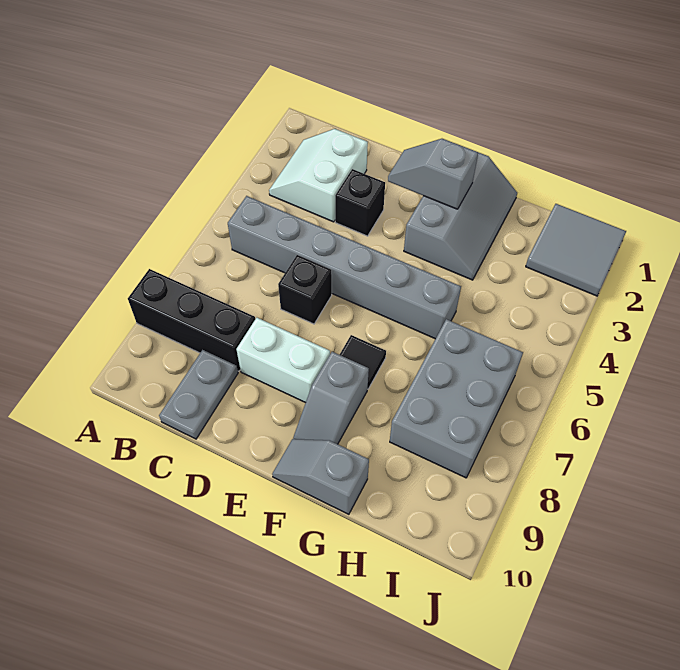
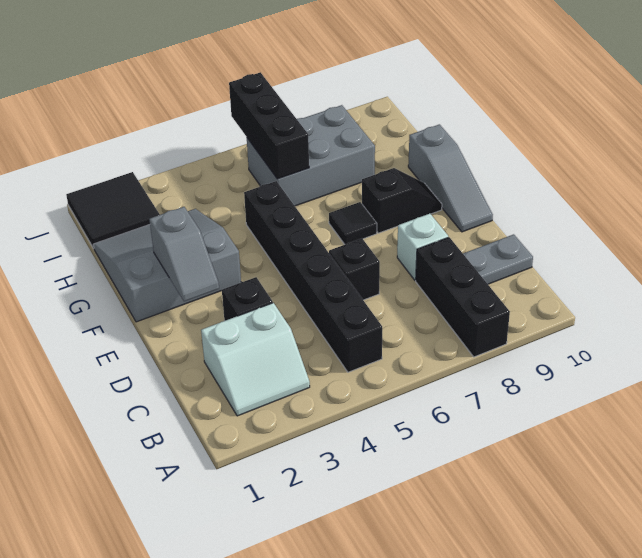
grey brick B5:G5 level 1 -> black brick B5:G5 level 1
white brick D8:E8 level 1 -> white brick D8 level 1
grey slope F1:G3 level 1 top F -> grey slope F1:H3 level 1 top F
grey slope F8:F9 level 1 top 8 -> black slope F8:F9 level 1 top 8
grey slope F10:G10 level 1 top G -> grey slope E10:G10 level 1 top G
none -> black brick H6:J6 level 2
grey tile I1:J2 level 1 -> black tile I1:J2 level 1

